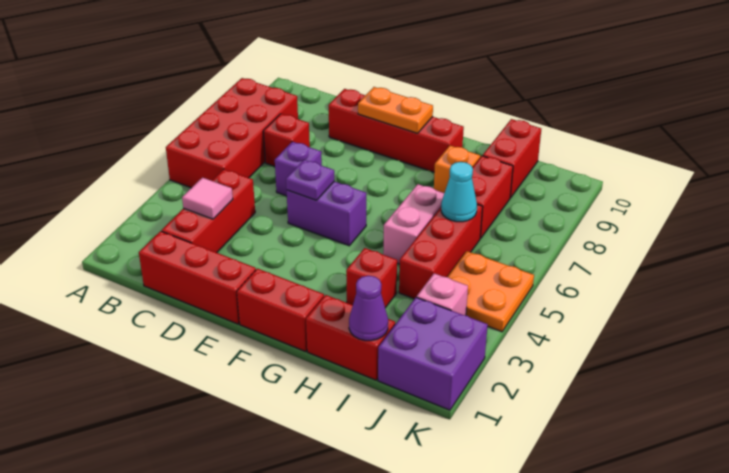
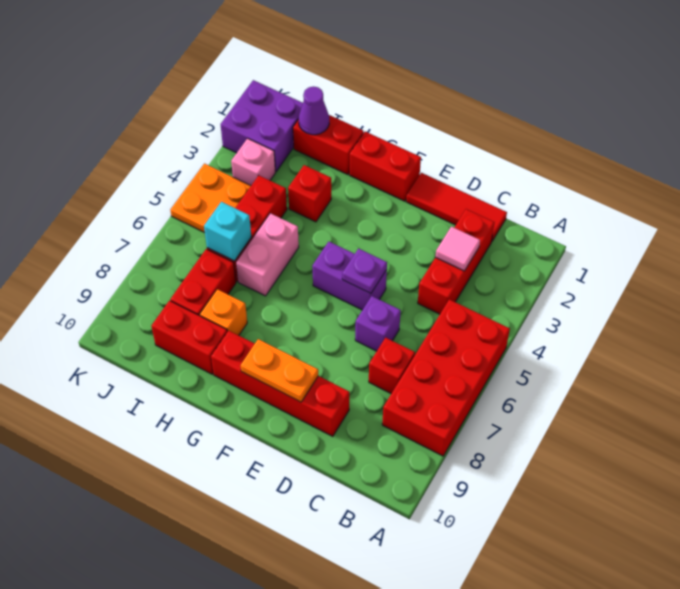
red brick C1:E1 level 1 -> red tile C1:E1 level 1
cyan cone I6 level 2 -> cyan brick I6 level 2
red brick I9:I10 level 1 -> red brick H9:I9 level 1

